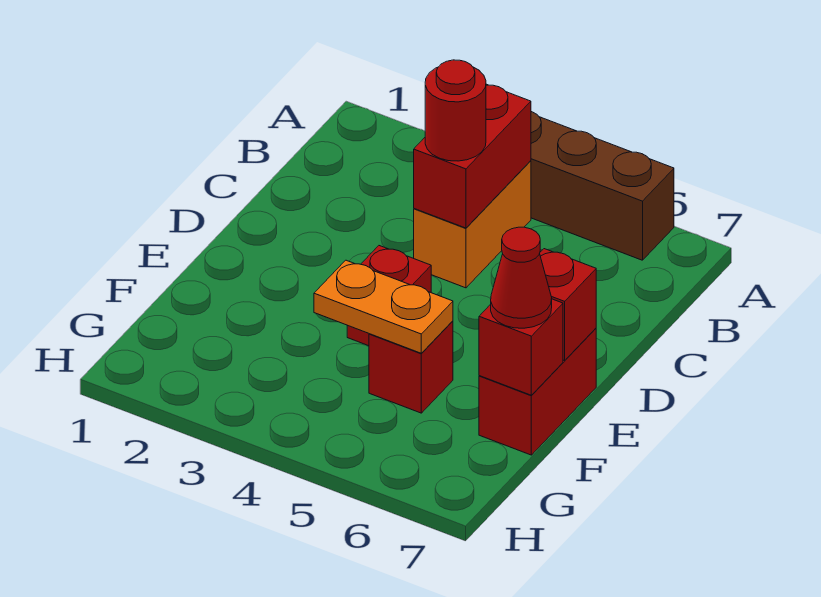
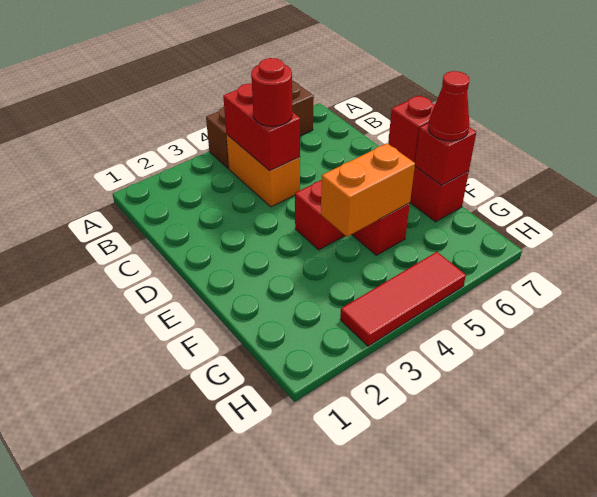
orange plate F4:F5 level 2 -> orange brick F4:F5 level 2
none -> red tile H3:H5 level 1

